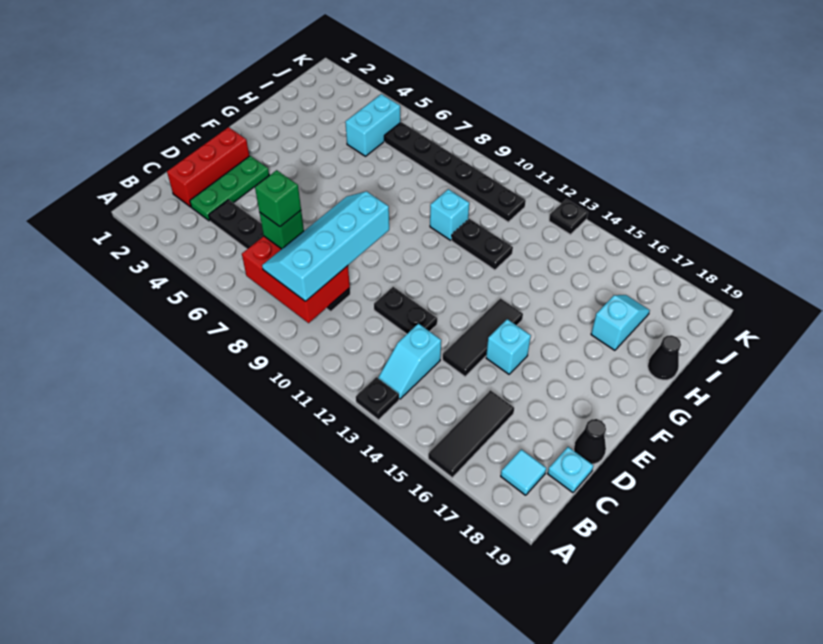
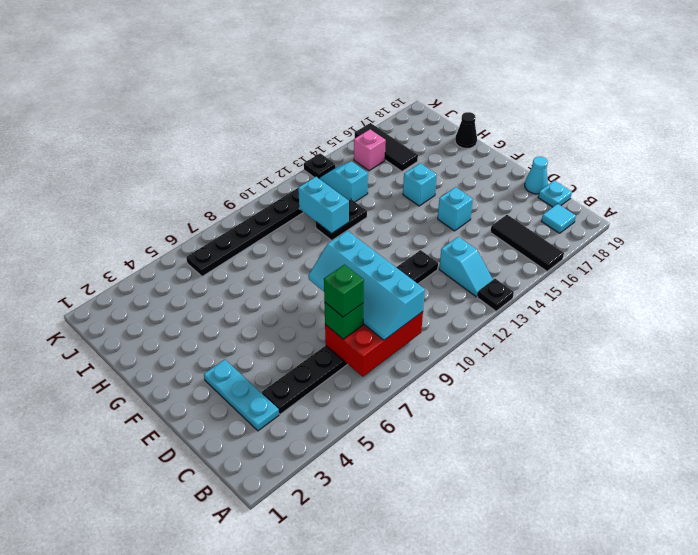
red brick C2:E2 level 1 -> none
green plate C3:E3 level 1 -> cyan plate C3:E3 level 1
black tile D14:F14 level 1 -> black tile I16:K16 level 1
black cone D19 level 1 -> cyan cone D19 level 1
cyan brick H10 level 1 -> cyan brick G15 level 1
cyan slope H17:I17 level 1 top H -> cyan slope I13:J13 level 1 top I
cyan brick I5:J5 level 1 -> cyan brick H11:I11 level 2
none -> pink brick J15 level 1

